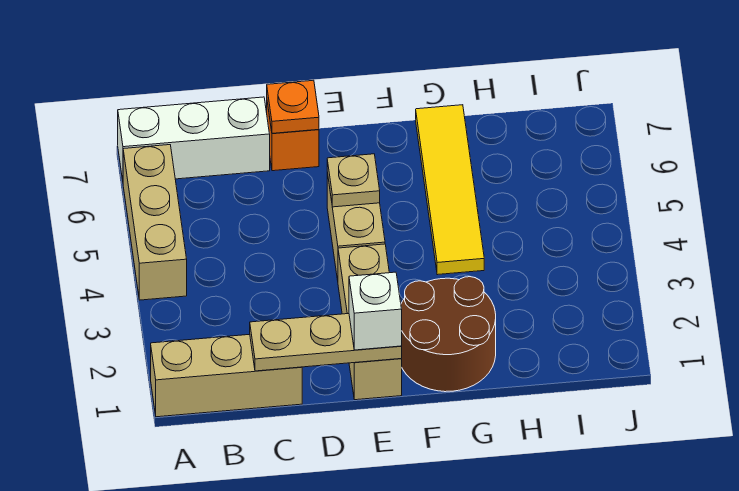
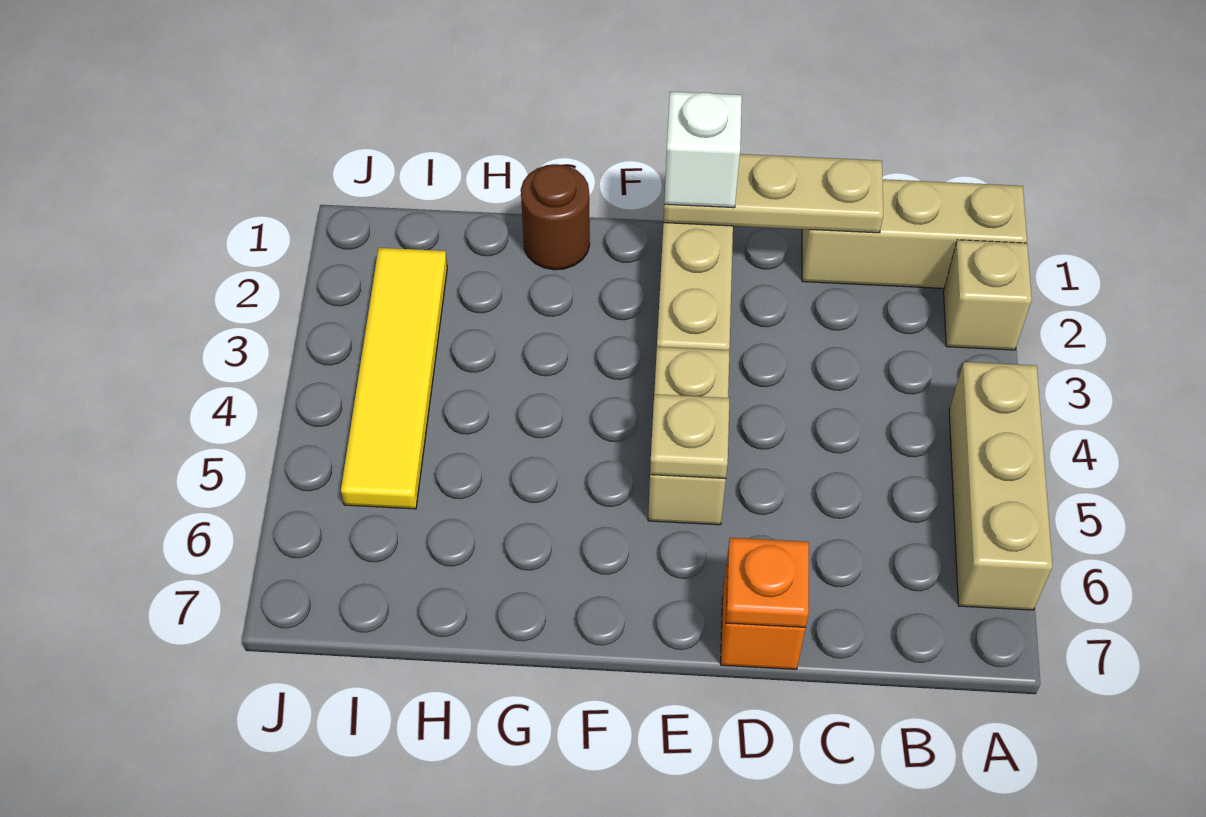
none -> tan brick A2 level 1
white brick A7:C7 level 1 -> none
brown round brick F1:G2 level 1 -> brown round brick G1 level 1
yellow tile G4:G7 level 1 -> yellow tile I2:I5 level 1

